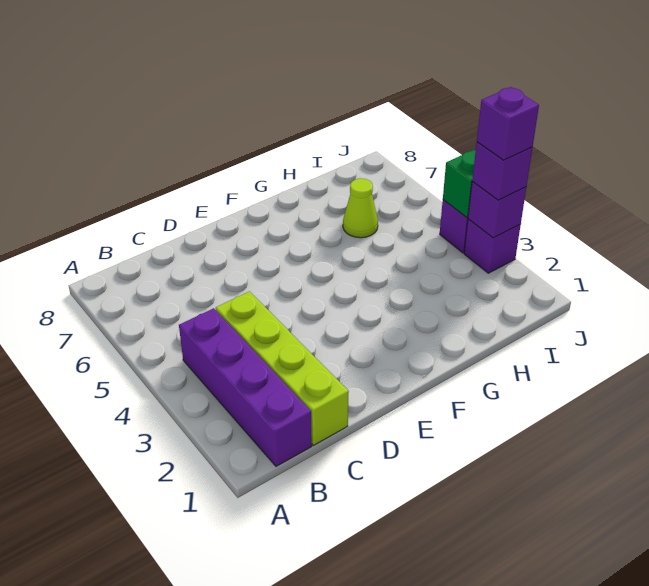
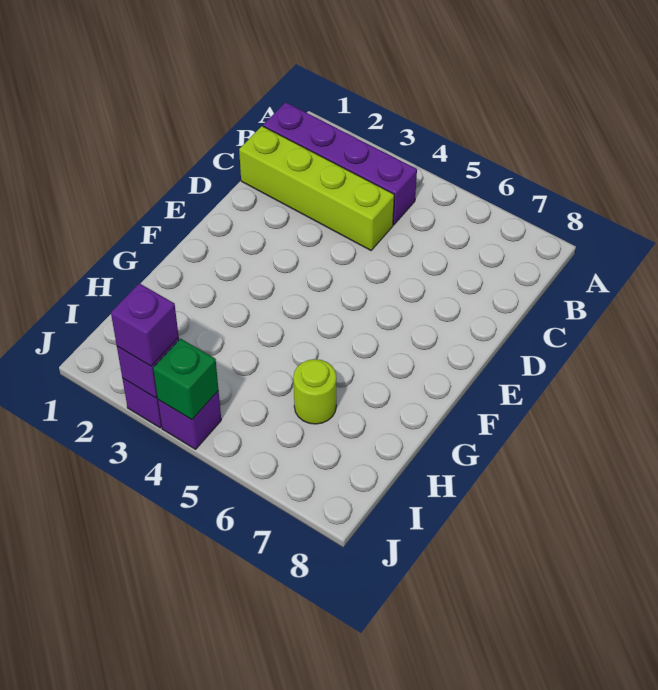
lime cone H6 level 1 -> lime round brick H6 level 1
purple brick J3 level 4 -> none

